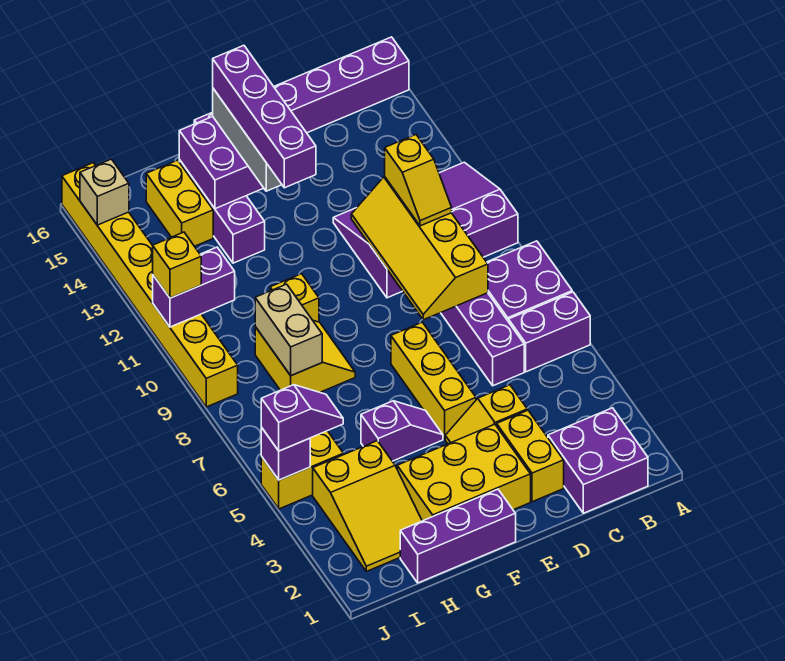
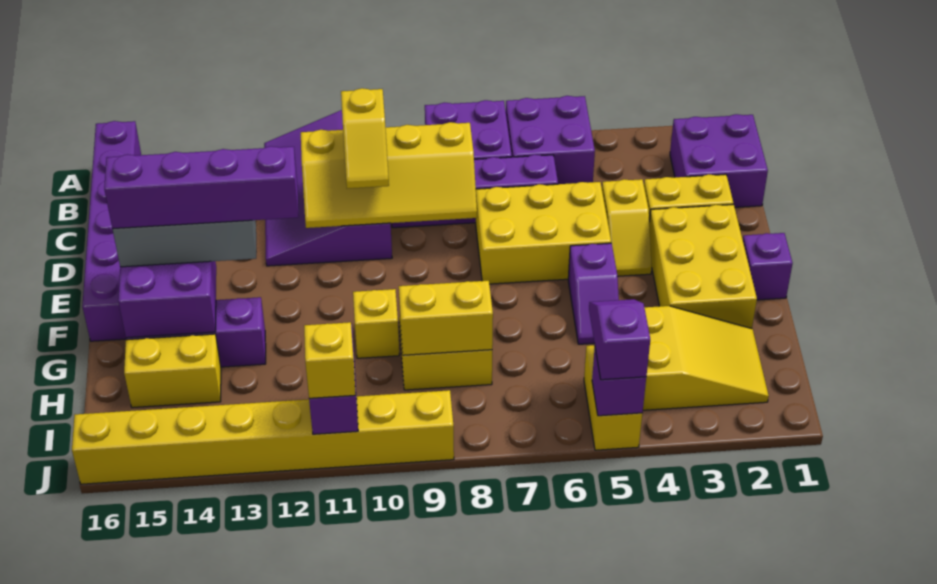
purple brick A6:B6 level 1 -> purple brick A5:B6 level 1
yellow slope C10:C11 level 3 top 11 -> yellow slope C10:D10 level 3 top C
yellow brick E5:E7 level 1 -> yellow brick D5:E7 level 1
purple brick F1:H1 level 1 -> purple brick F1 level 1
purple slope F5:G5 level 1 top G -> purple slope F5:G5 level 1 top F
tan brick H8:H9 level 2 -> yellow brick H8:H9 level 2
tan brick J15 level 2 -> none

